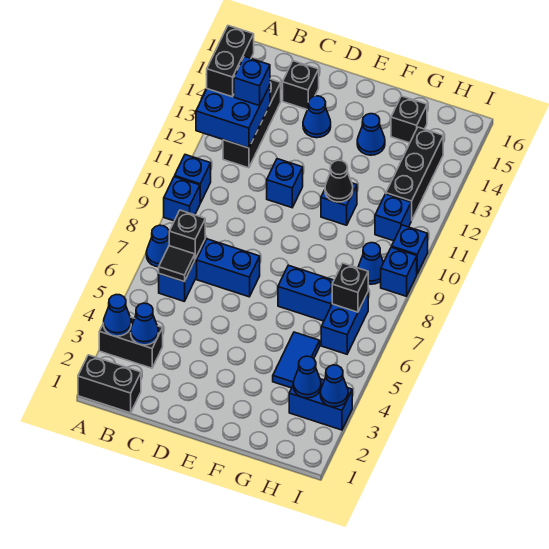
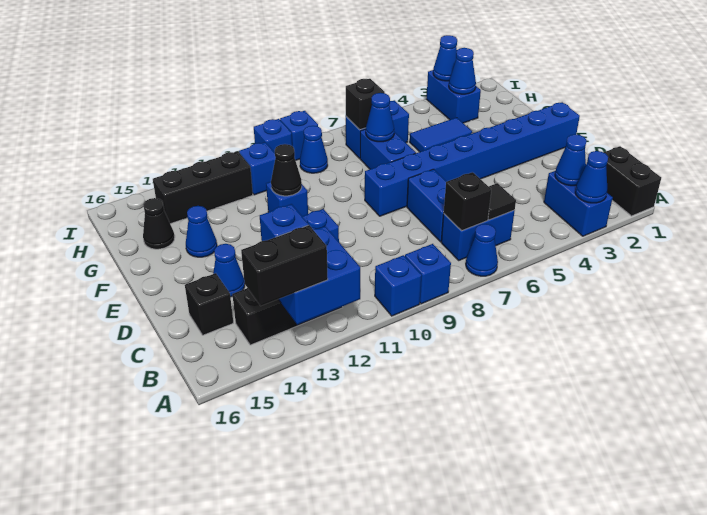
black brick A3:B3 level 1 -> blue brick A3:B3 level 1
none -> blue brick E1:E8 level 1
none -> blue cone G7 level 2
black brick G15 level 1 -> black cone G15 level 1

